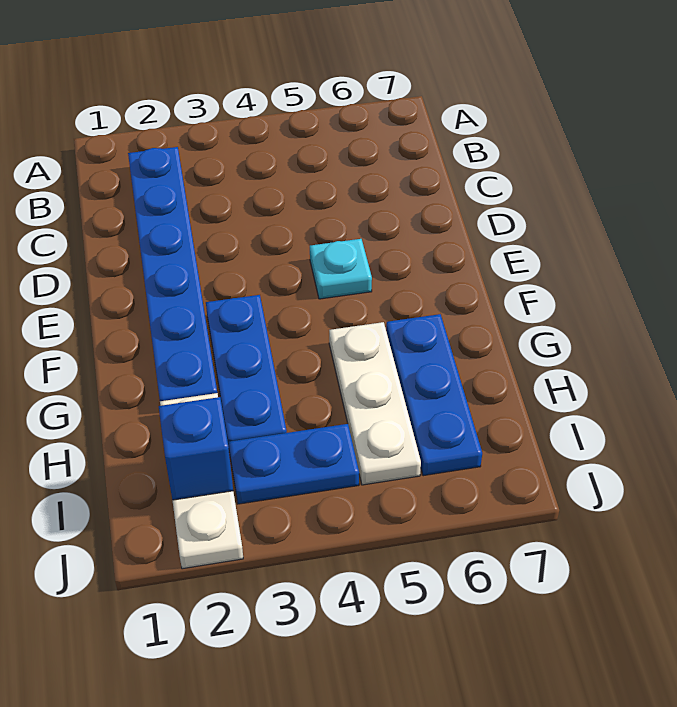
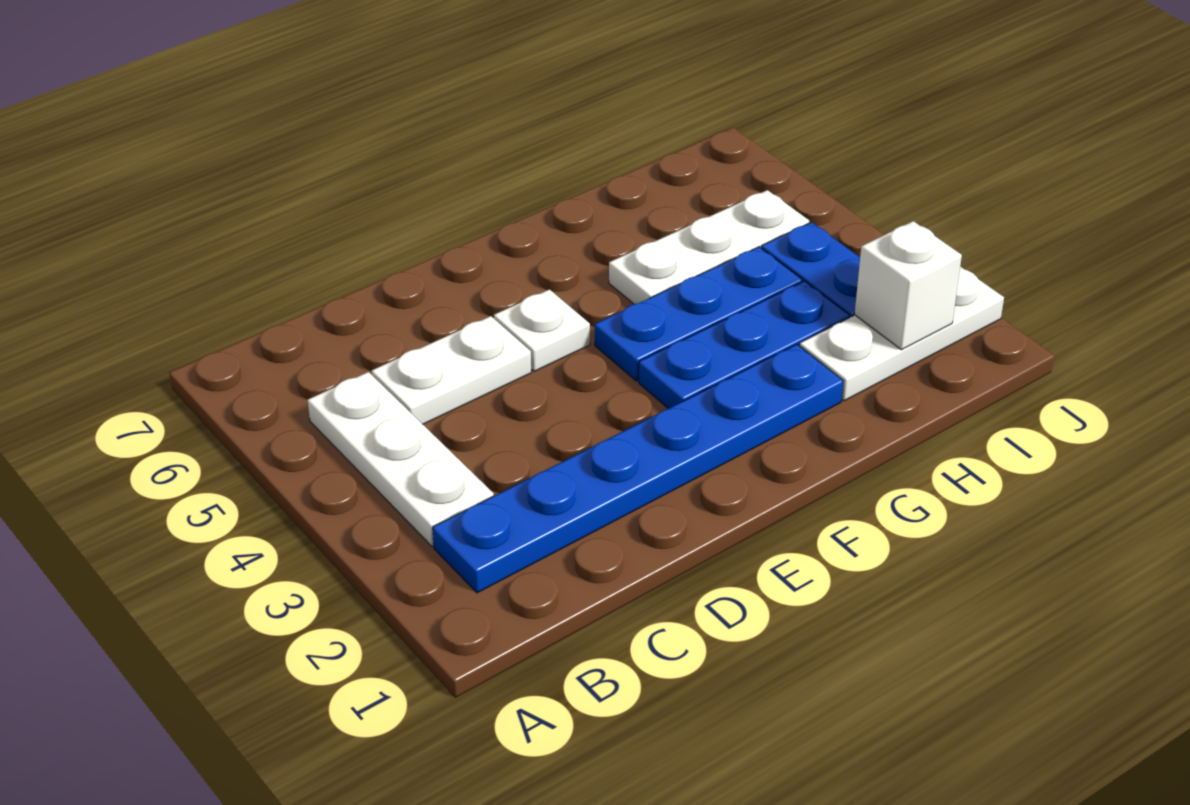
none -> white plate B3:B5 level 1
none -> white plate C5:D5 level 1
cyan plate E5 level 1 -> white plate E5 level 1
blue plate G6:I6 level 1 -> blue plate F4:H4 level 1
blue brick I2 level 2 -> white brick I2 level 2

